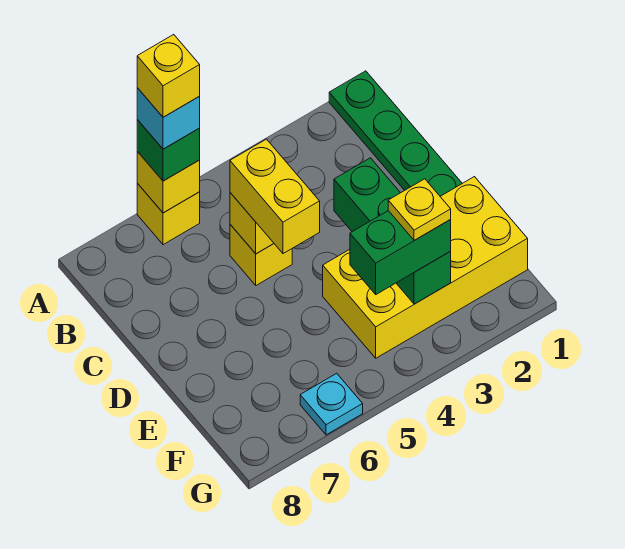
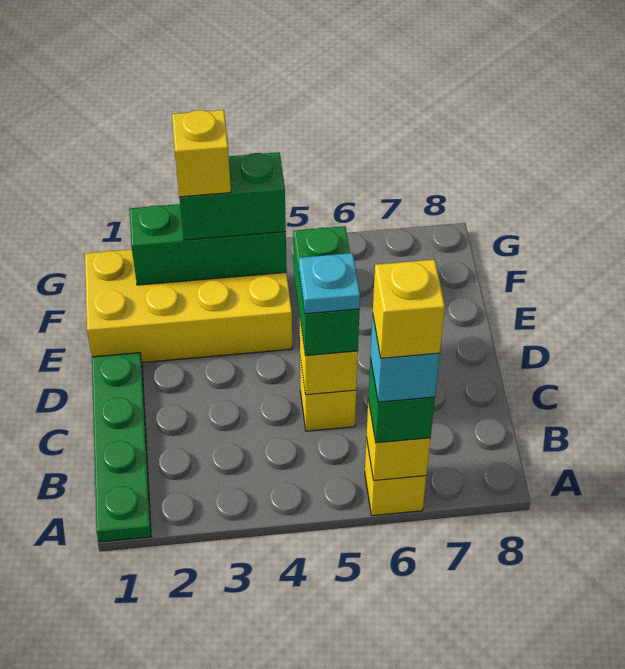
yellow brick C5:D5 level 3 -> green brick C5:D5 level 3
green brick D3:F3 level 2 -> green brick F2:F4 level 2
yellow plate F3 level 4 -> yellow brick F3 level 4
cyan plate G6 level 1 -> cyan plate C5 level 4

